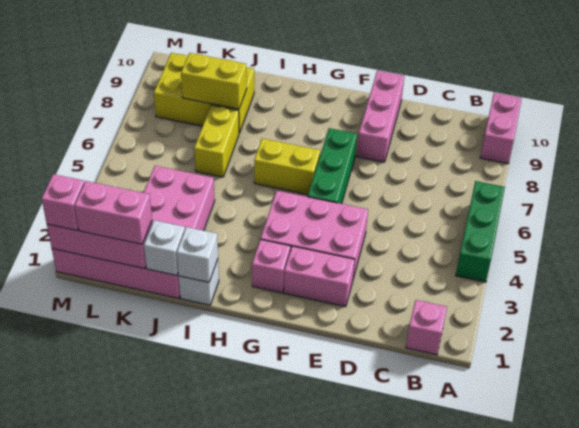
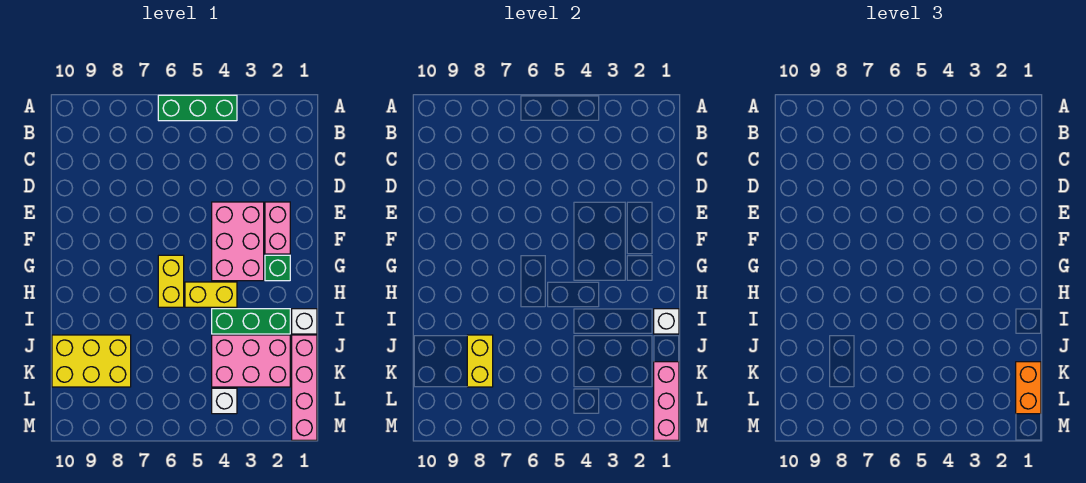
pink brick A9:A10 level 1 -> none
pink brick B1 level 1 -> none
pink brick E8:E10 level 1 -> none
green brick F5:F7 level 1 -> green brick I2:I4 level 1
pink brick G2 level 1 -> green brick G2 level 1
white brick J1 level 2 -> white brick L4 level 1
yellow brick J6:J7 level 1 -> yellow brick H4:H5 level 1
yellow brick J8:L9 level 1 -> yellow brick J8:K10 level 1
pink brick K1:L1 level 3 -> orange brick K1:L1 level 3
pink brick M1 level 3 -> none

